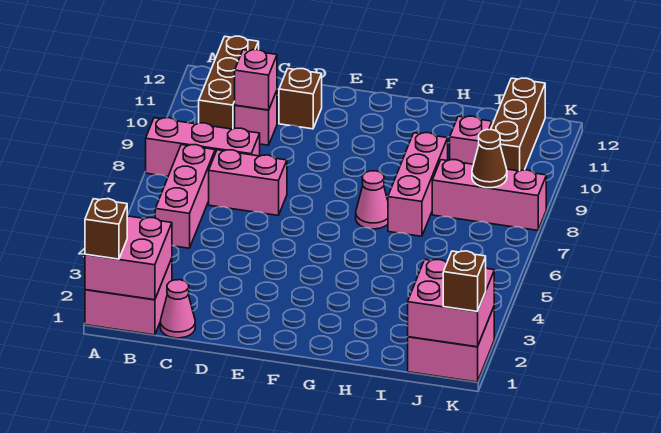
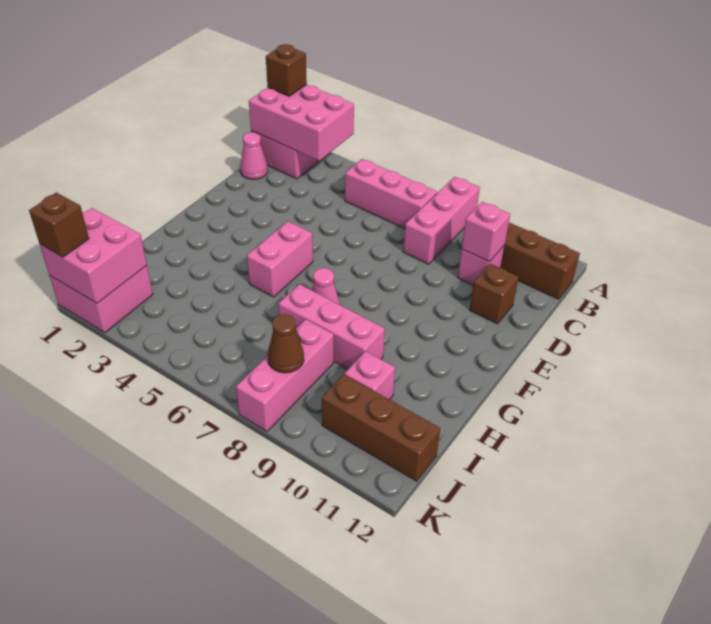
pink brick A1:B2 level 2 -> pink brick A1:B3 level 2
pink brick C7:D7 level 1 -> pink brick F5:G5 level 1

